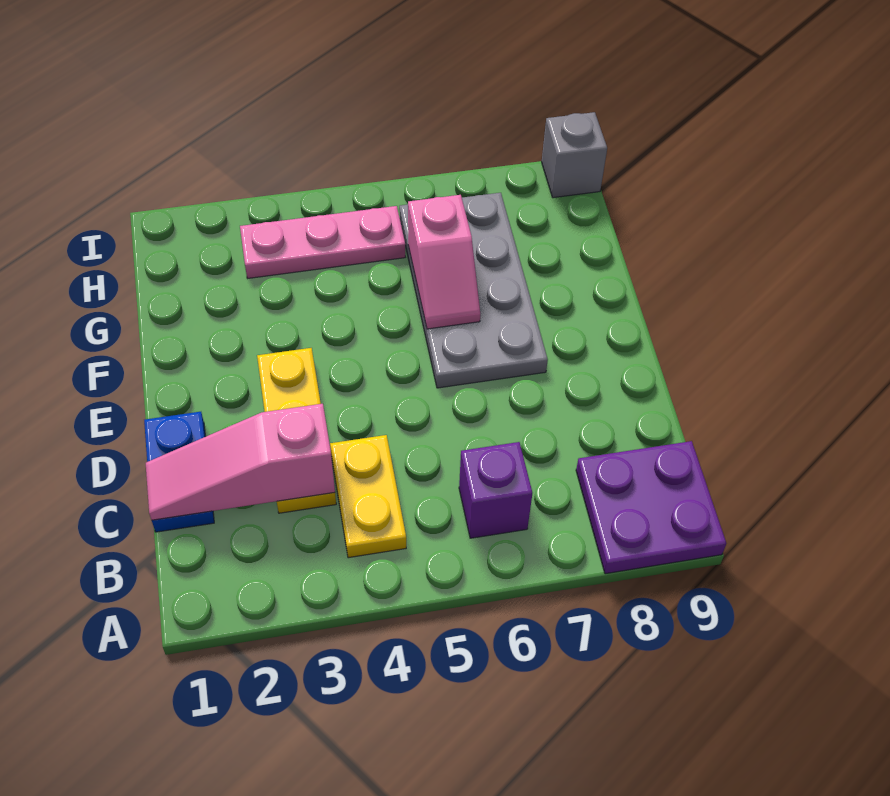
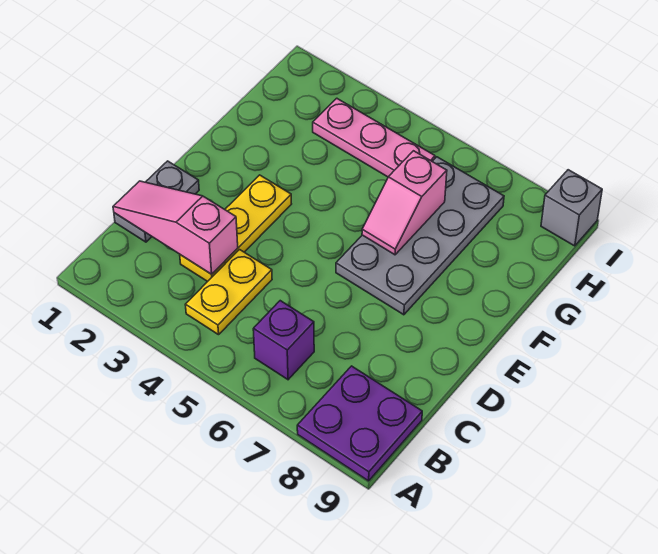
blue plate C1:D1 level 1 -> grey plate C1:D1 level 1

